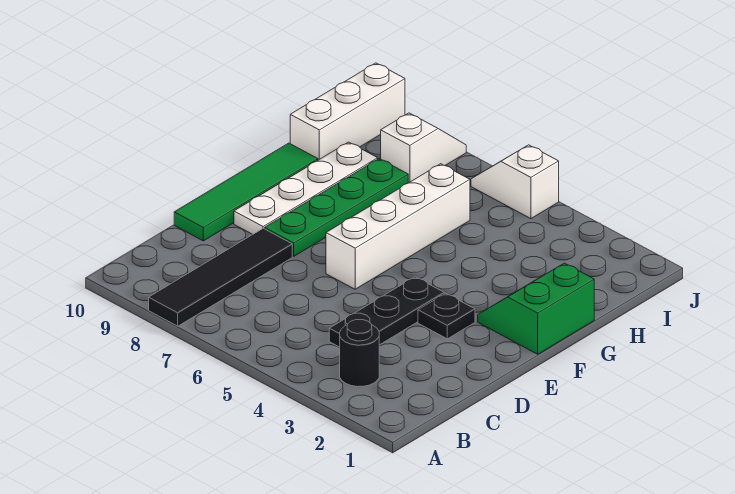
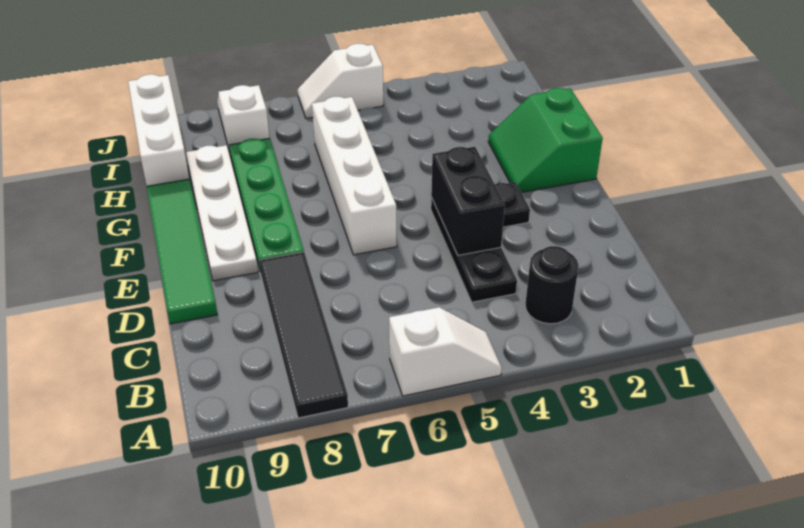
none -> white slope A5:A6 level 1 top 6
none -> black brick D4:E4 level 2

